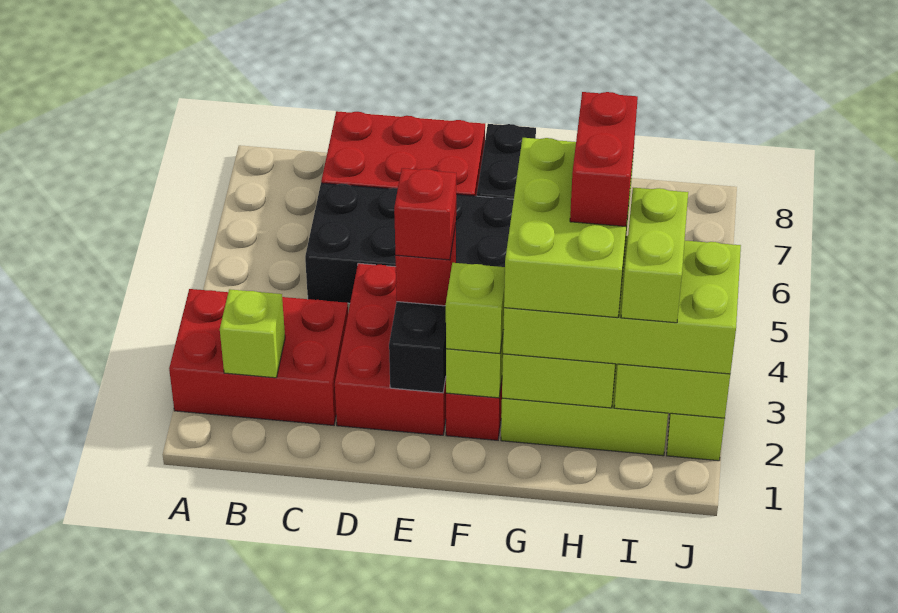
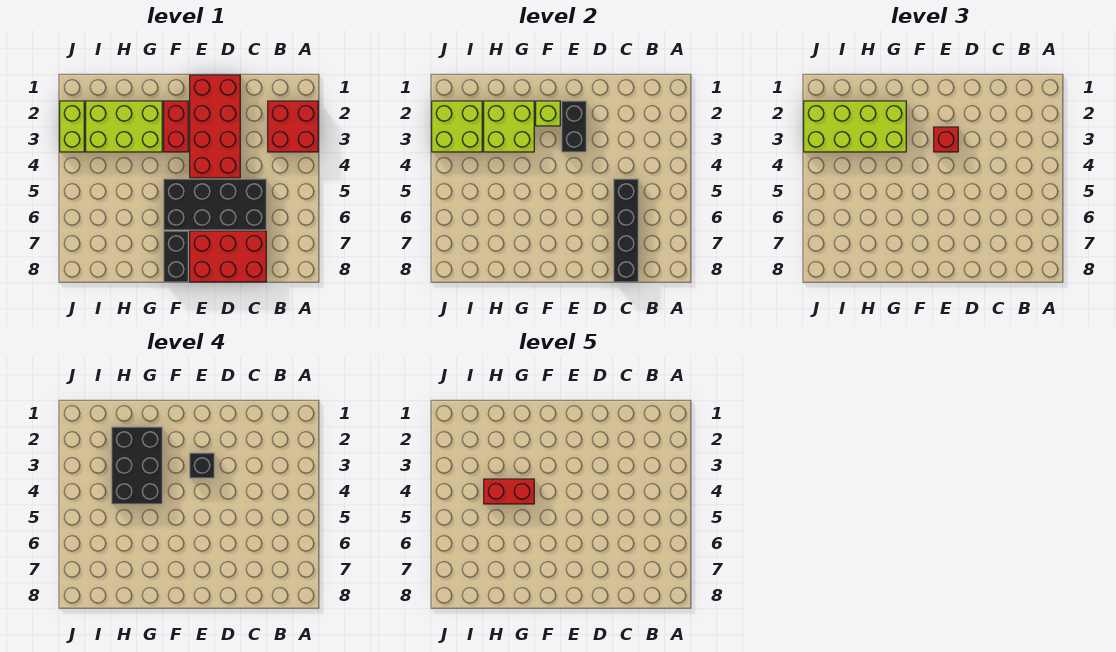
red brick A2:C3 level 1 -> red brick A2:B3 level 1
lime brick B2 level 2 -> none
none -> black brick C5:C8 level 2
red brick D2:E4 level 1 -> red brick D1:E4 level 1
red brick E3 level 4 -> black brick E3 level 4
lime brick F2 level 3 -> none
lime brick G2:H4 level 4 -> black brick G2:H4 level 4
red brick H3:H4 level 5 -> red brick G4:H4 level 5
lime brick I2:I3 level 4 -> none

